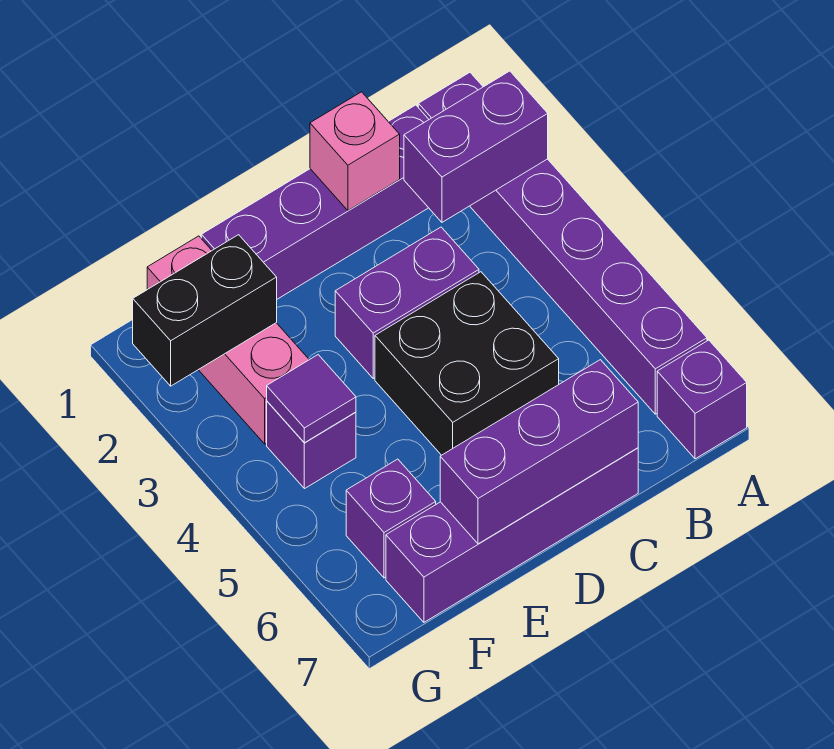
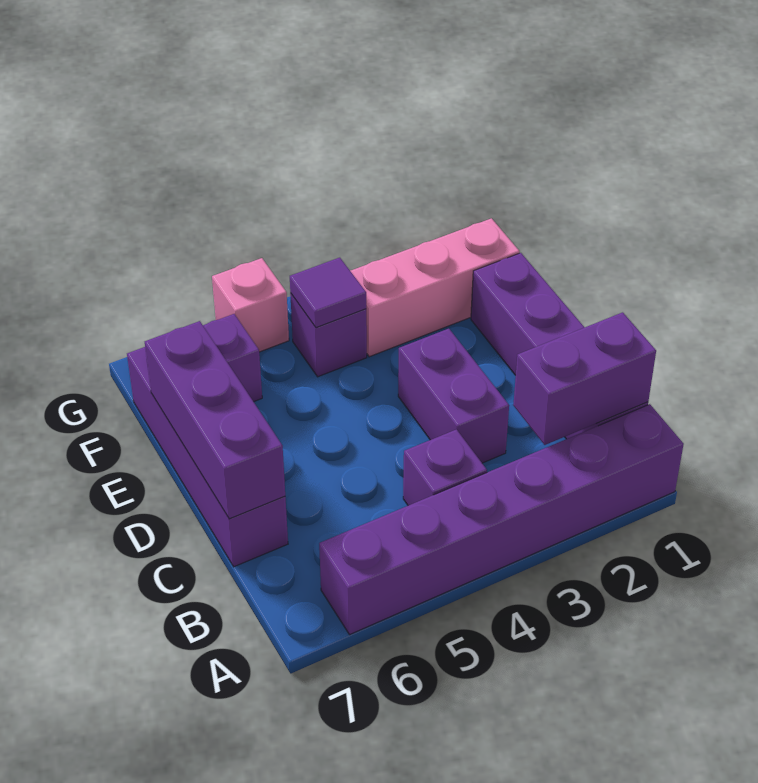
purple brick A2:B2 level 2 -> purple brick B1:B2 level 2
purple brick A7 level 1 -> purple brick B4 level 1
pink brick C1 level 2 -> pink brick G5 level 1
black brick C4:D5 level 1 -> none
black brick F2:G2 level 2 -> none

